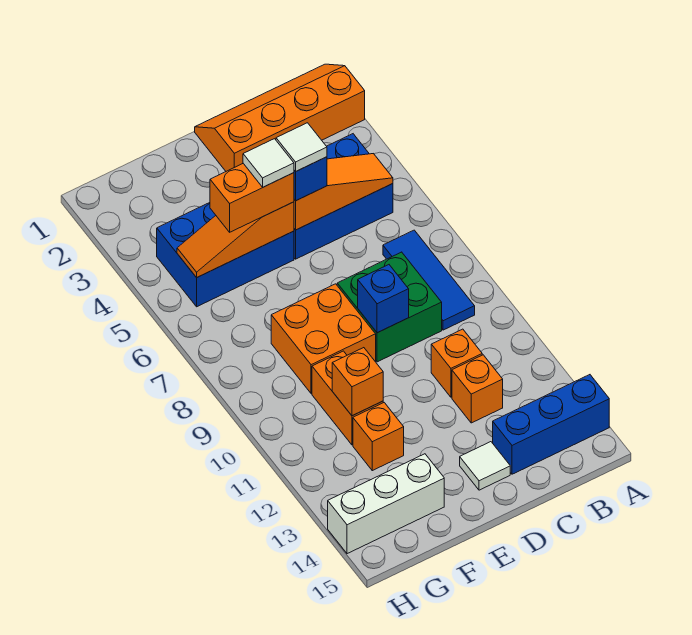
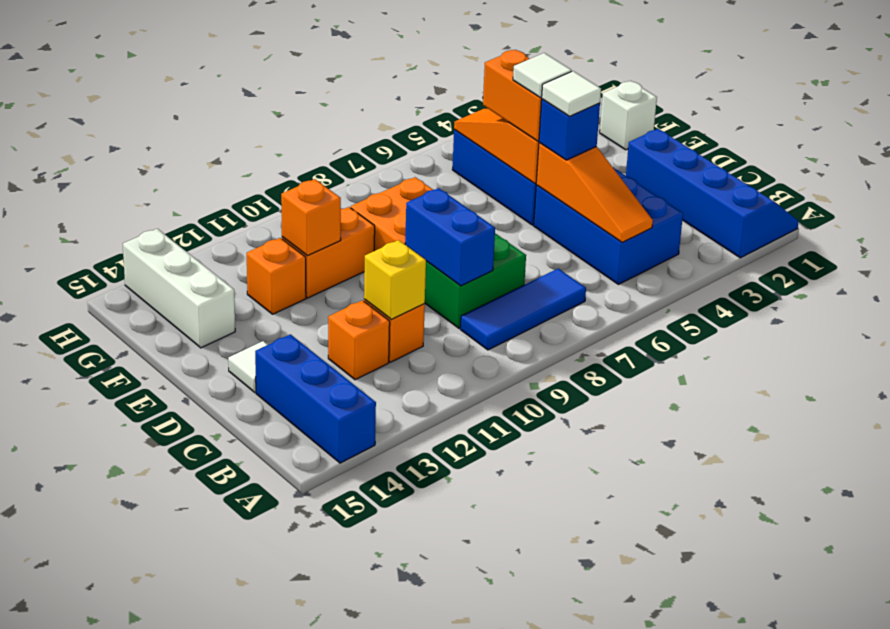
orange slope A1:D2 level 1 top 2 -> blue slope A1:D2 level 1 top 2
none -> yellow brick C11 level 2
blue brick D9 level 2 -> blue brick C9:D9 level 2
none -> white brick F1 level 1

